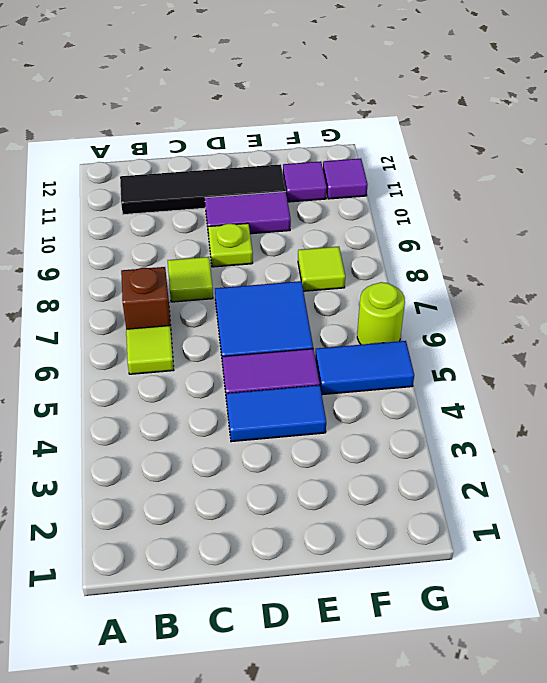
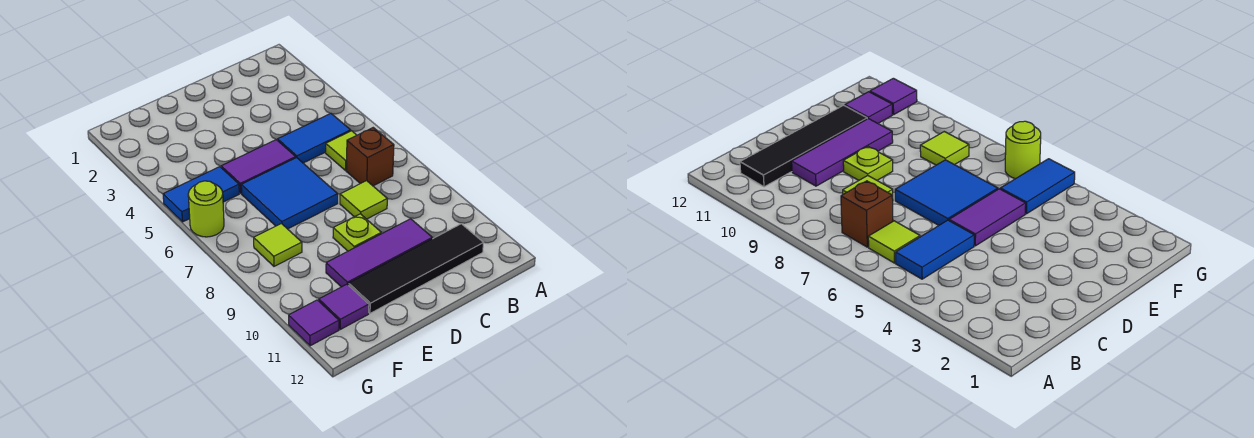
blue tile D4:E4 level 1 -> blue tile B5:C5 level 1
purple tile D10:E10 level 1 -> purple tile C10:E10 level 1

